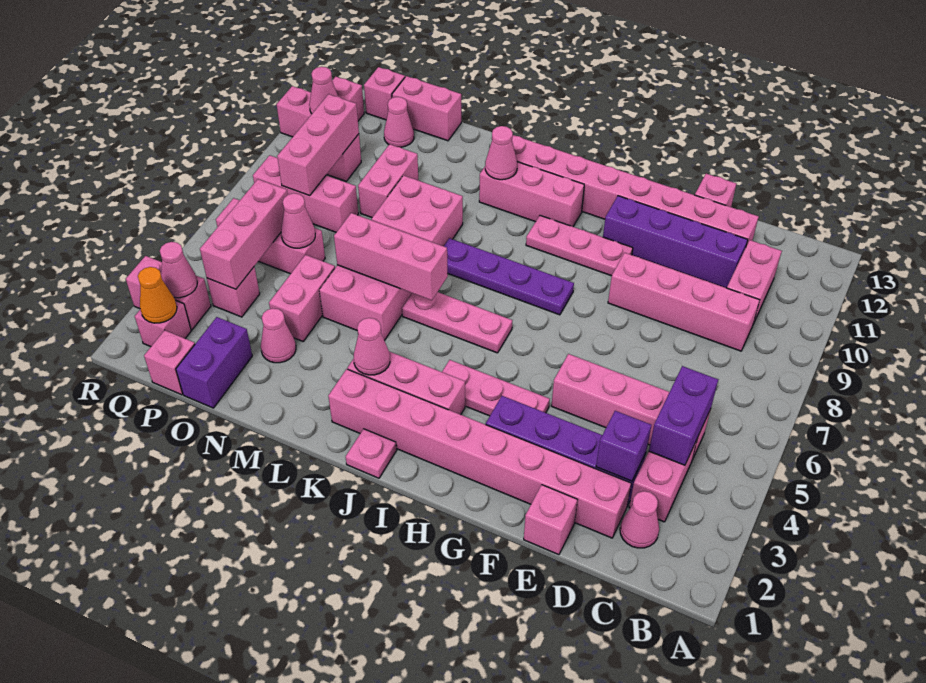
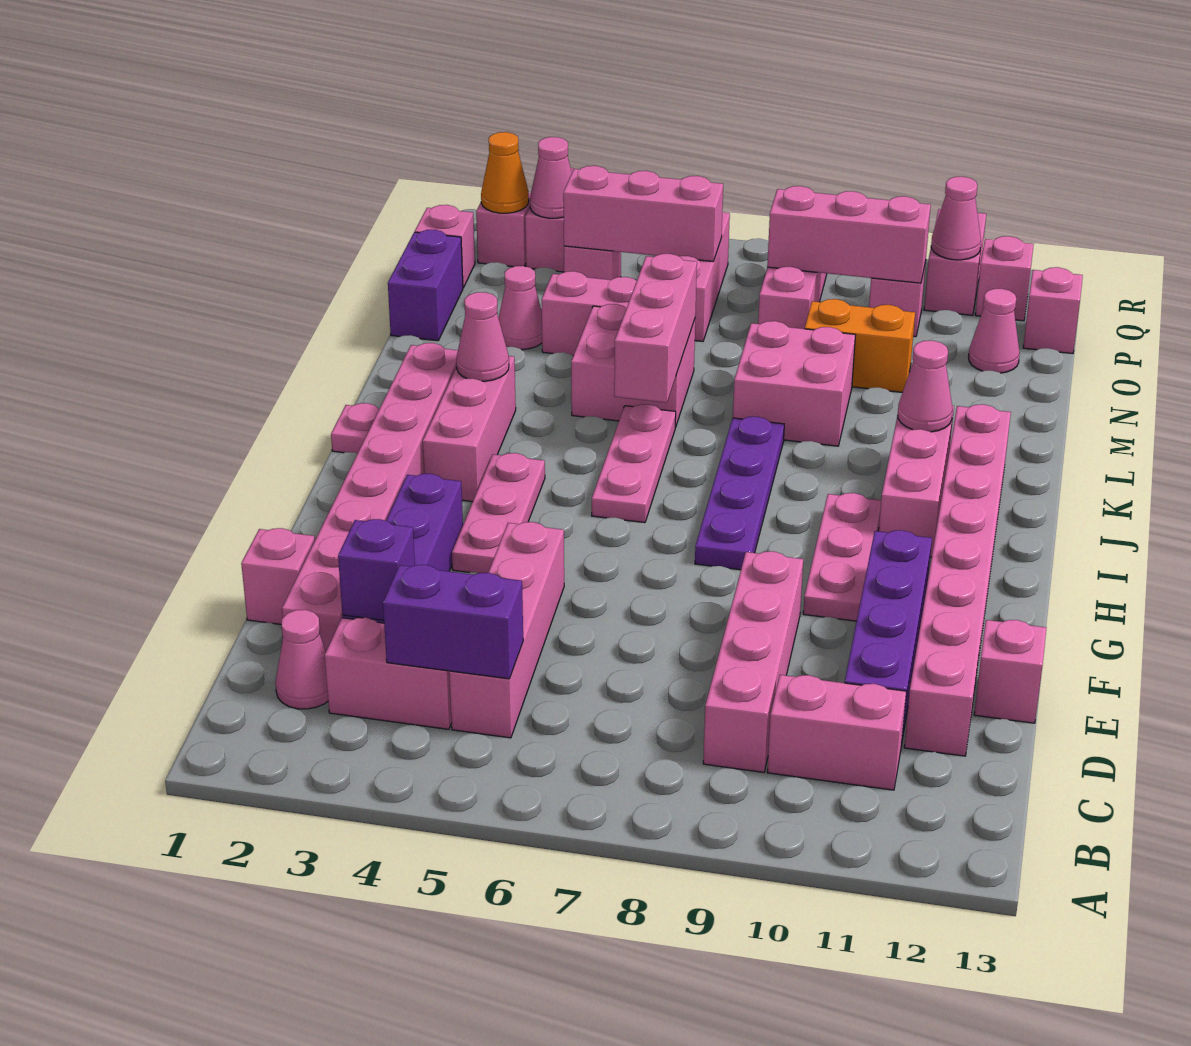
pink brick N9:N10 level 1 -> orange brick N9:N10 level 1
pink brick N13:O13 level 1 -> none
purple brick O1:O2 level 1 -> purple brick N1:O1 level 1
pink cone O6 level 2 -> none

